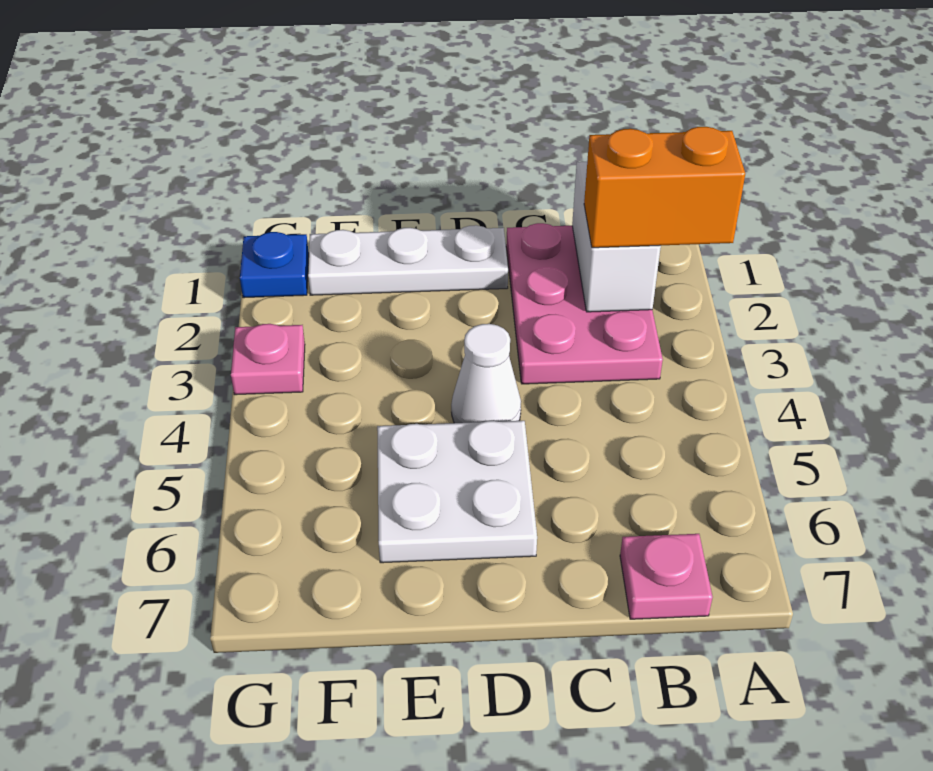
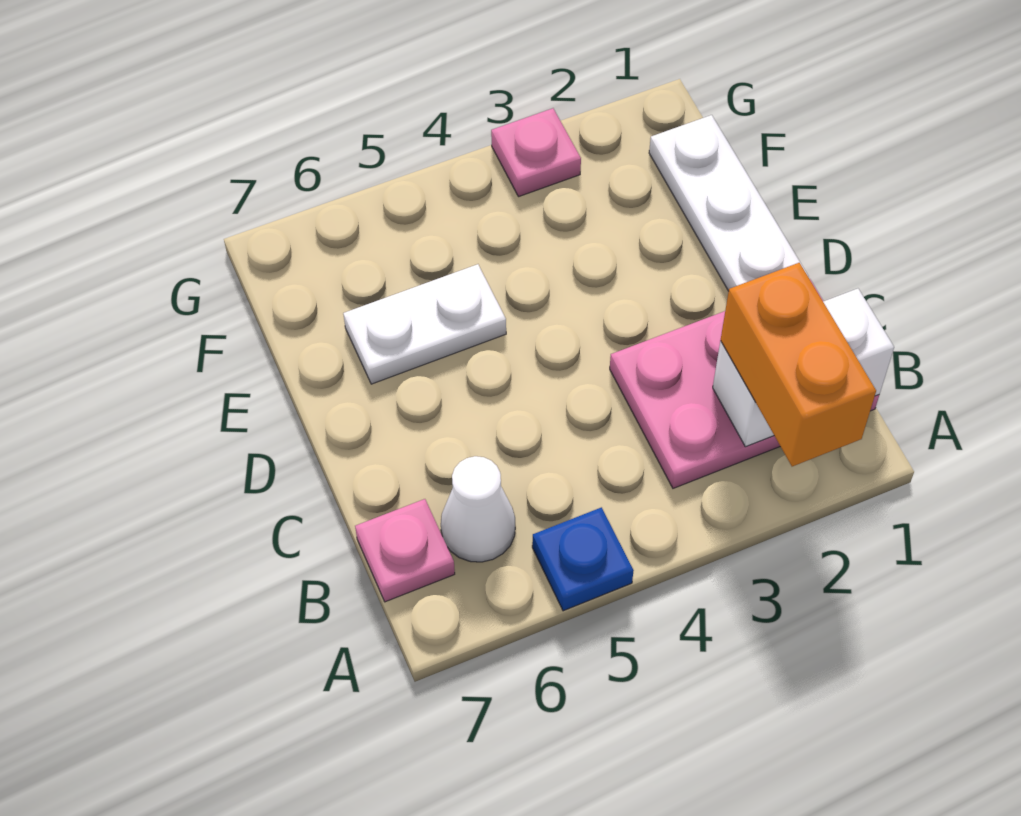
white cone D4 level 1 -> white cone B6 level 1
white plate D5:E6 level 1 -> white plate E5:E6 level 1
blue plate G1 level 1 -> blue plate A5 level 1

